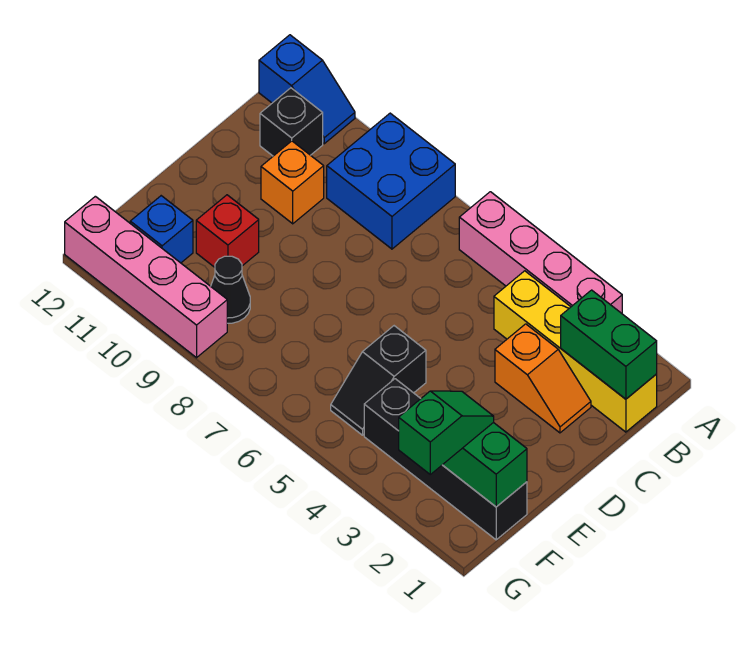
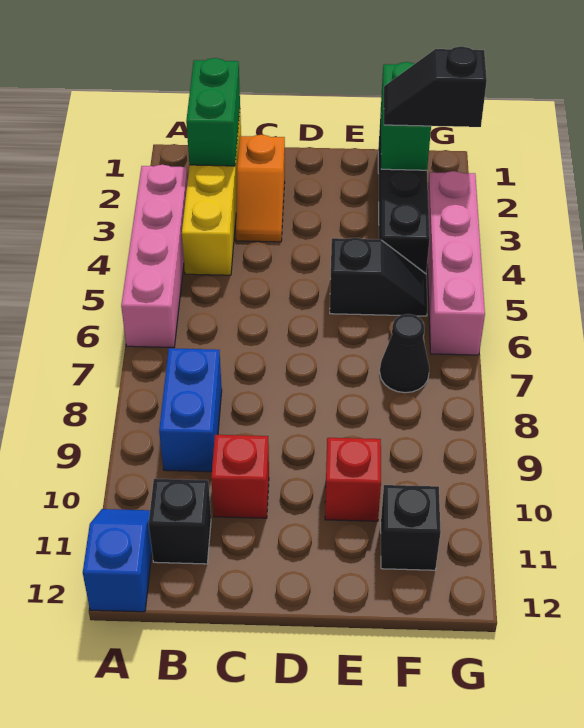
blue brick A8:B9 level 1 -> blue brick B8:B9 level 1
orange slope C2:C3 level 1 top 3 -> orange slope C2:C3 level 1 top 2
orange brick C10 level 1 -> red brick C10 level 1
green slope F2:G2 level 3 top G -> black slope F2:G2 level 3 top G
black cone F9 level 1 -> black cone F7 level 1
blue brick F11 level 1 -> black brick F11 level 1
pink brick G9:G12 level 1 -> pink brick G3:G6 level 1

